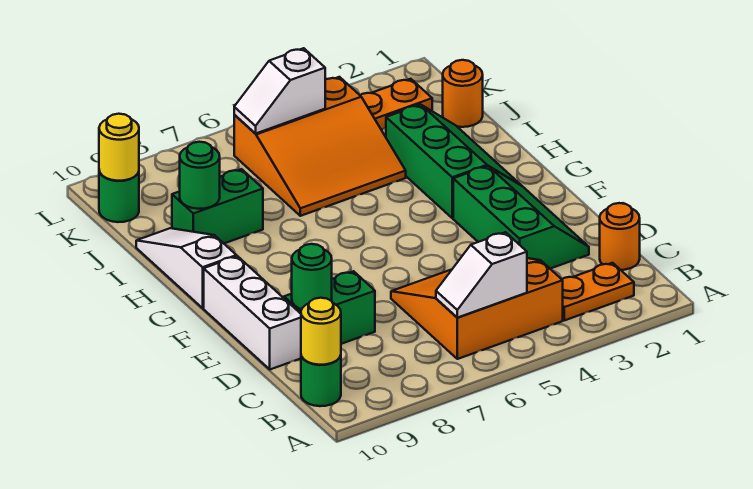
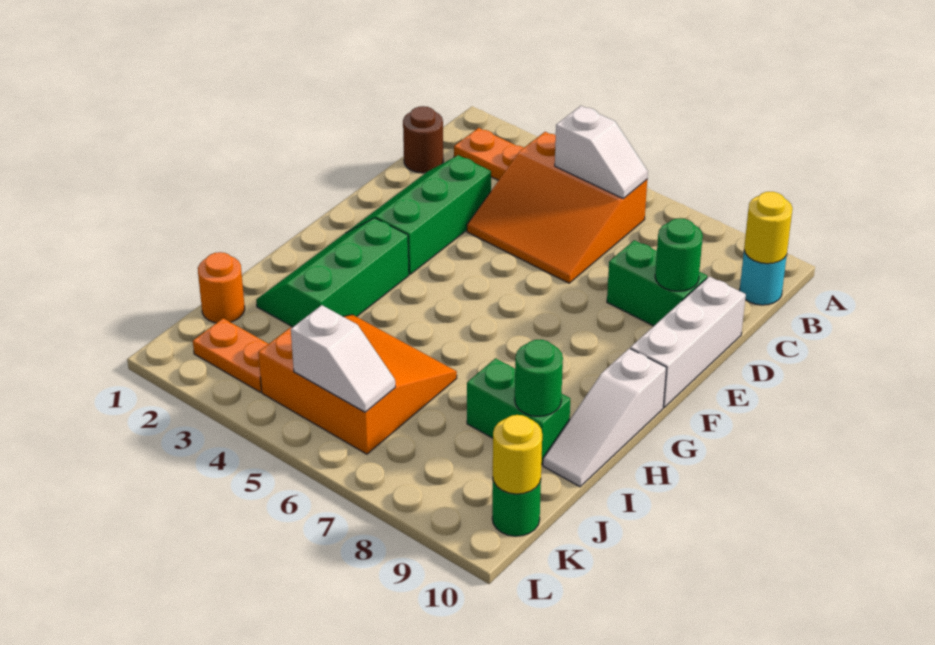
green round brick B10 level 1 -> cyan round brick B10 level 1
orange round brick C1 level 1 -> brown round brick C1 level 1

